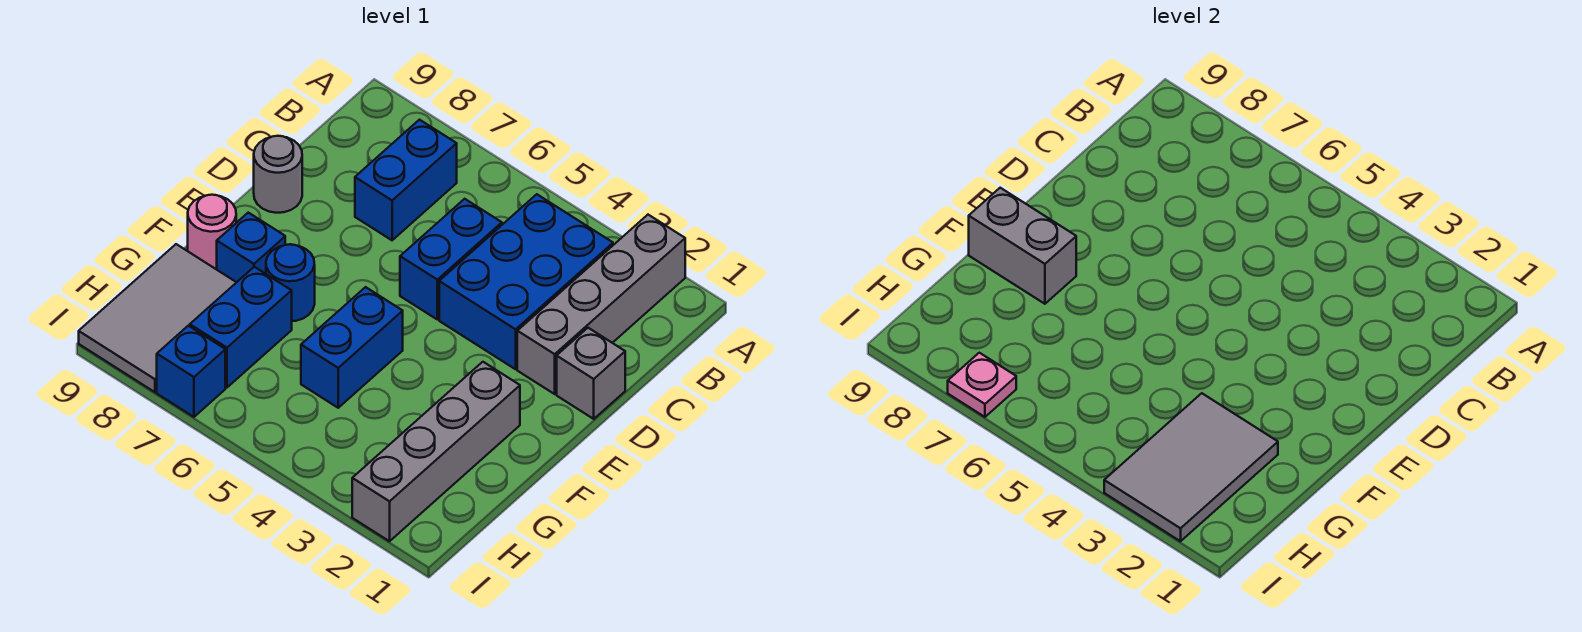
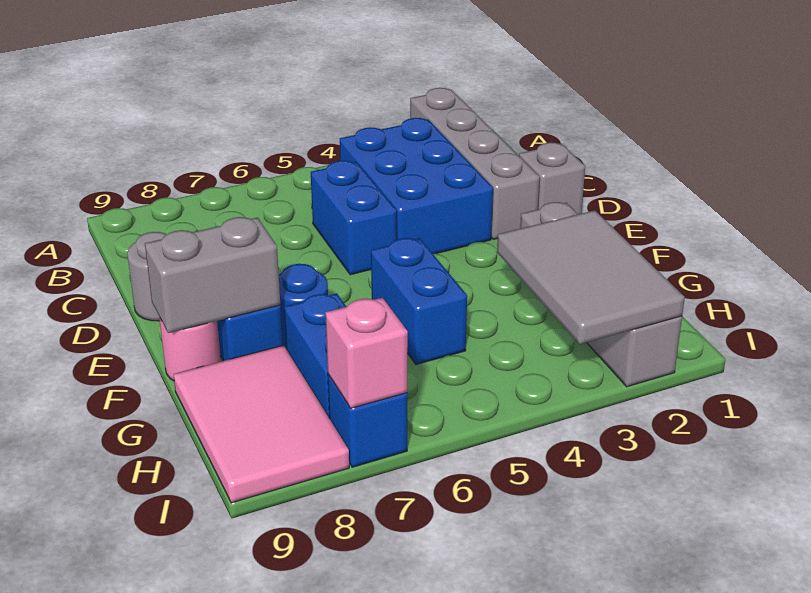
blue brick B7:C7 level 1 -> none
grey tile G8:I9 level 1 -> pink tile G8:I9 level 1
pink plate I7 level 2 -> pink brick I7 level 2

